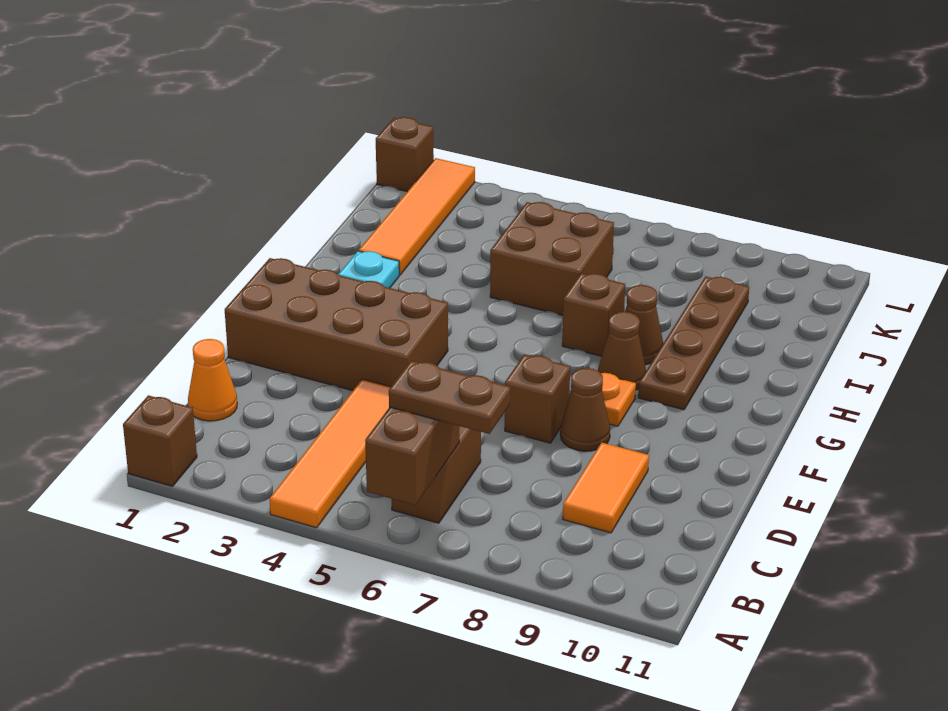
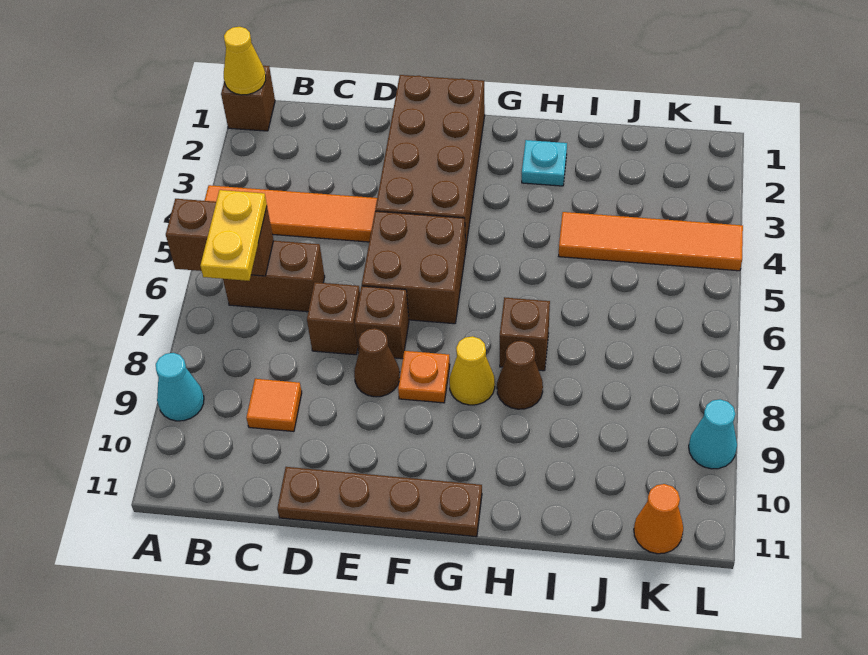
none -> yellow cone A1 level 2
none -> cyan cone A9 level 1
brown plate B6:B7 level 3 -> yellow plate B6:B7 level 3
orange cone C1 level 1 -> orange cone K11 level 1
orange tile C9:D9 level 1 -> orange tile C9 level 1
brown cone G8 level 1 -> yellow cone G8 level 1
brown plate G9:J9 level 1 -> brown plate D11:G11 level 1
orange tile I2:L2 level 1 -> orange tile I4:L4 level 1
brown brick I5:J6 level 1 -> brown brick E5:F6 level 1
brown brick L1 level 1 -> brown brick D7 level 1
none -> cyan cone L9 level 1

